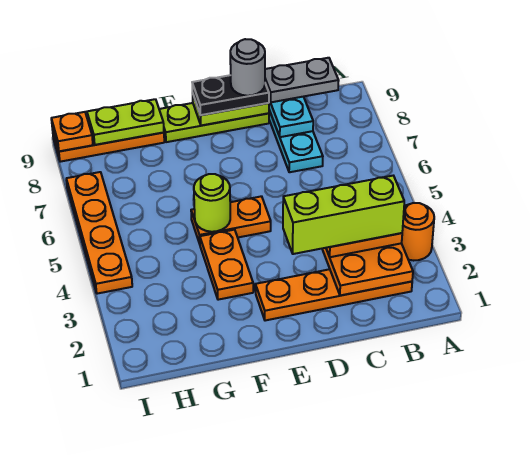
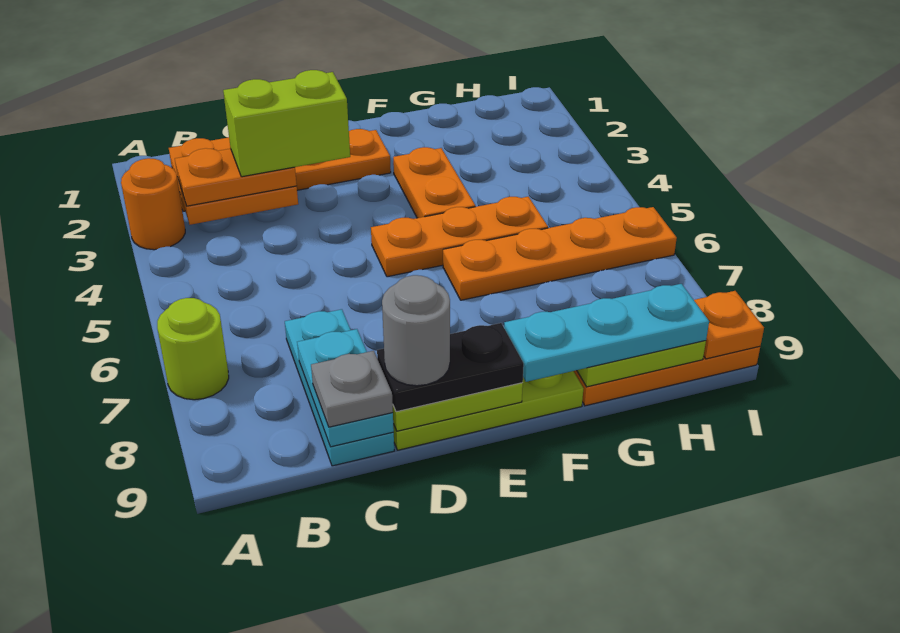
lime brick B3:D3 level 4 -> lime brick C3:D3 level 4
grey plate B9:C9 level 3 -> grey plate C9 level 3
orange plate E5:F5 level 1 -> orange plate E5:G5 level 1
lime round brick F5 level 2 -> lime round brick A7 level 1
none -> cyan plate F9:H9 level 3
orange plate I4:I7 level 1 -> orange plate F6:I6 level 1

